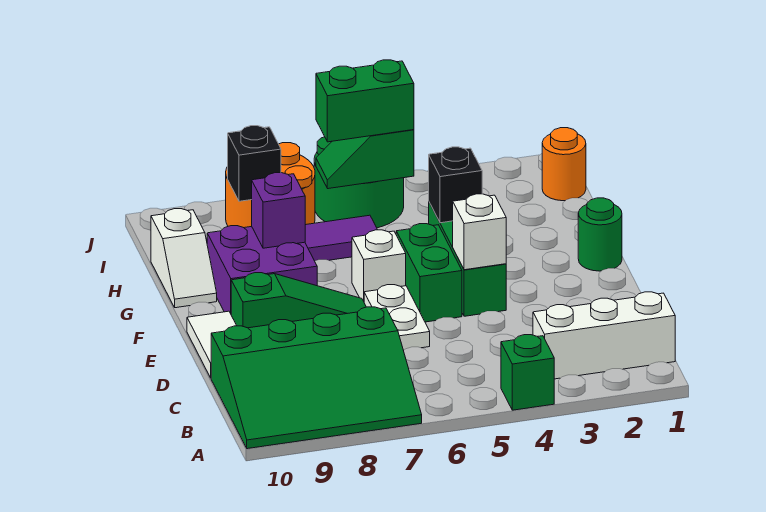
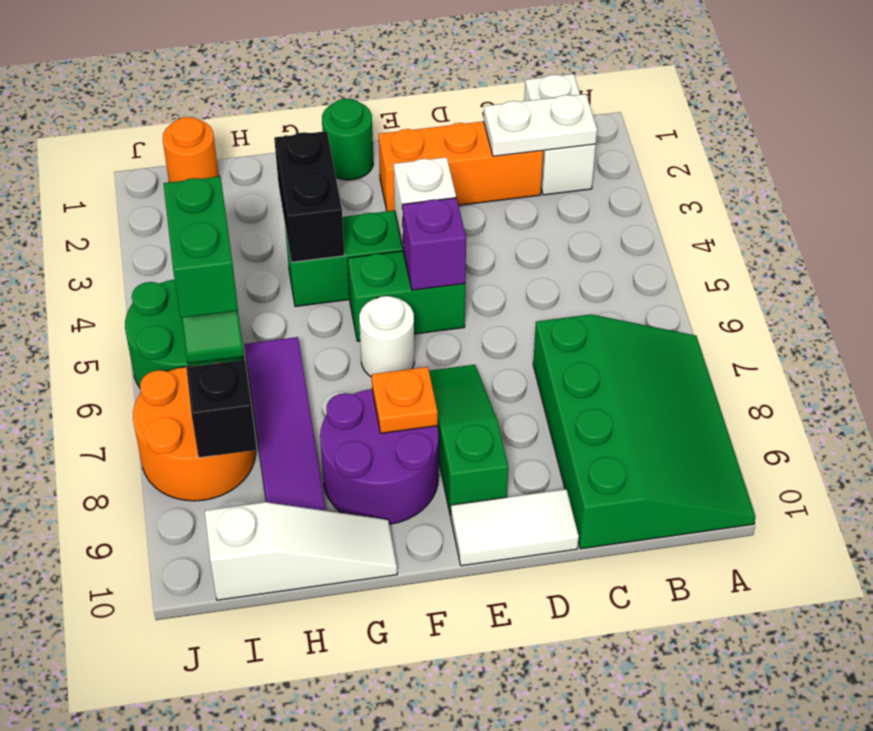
green brick A4 level 1 -> none
white brick B1:B3 level 1 -> white brick B1:B2 level 1
none -> orange brick C2:E2 level 1
white plate D6:E6 level 1 -> white plate B2:C2 level 2
white brick F6 level 1 -> white round brick F6 level 1
purple brick F8:G9 level 1 -> purple round brick F8:G9 level 1
none -> orange plate F8 level 2
black brick G4 level 2 -> black brick G3:G4 level 2
purple brick G8 level 2 -> purple brick E5 level 2
white slope G10:H10 level 1 top H -> white slope G10:I10 level 1 top I

